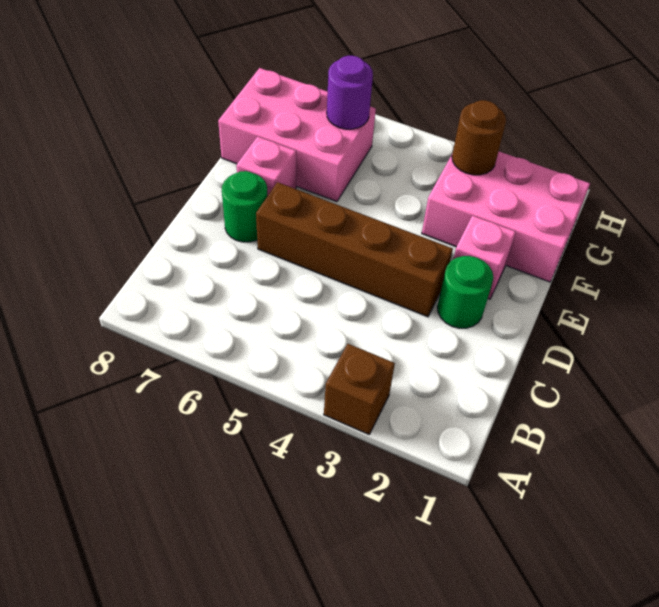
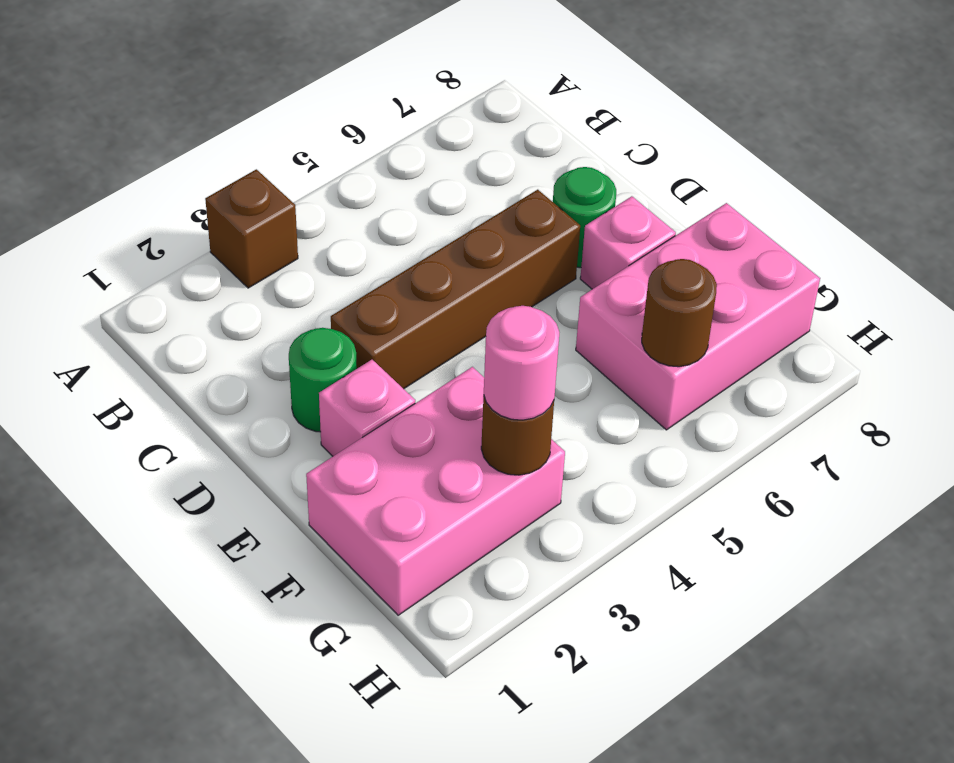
none -> pink round brick G3 level 3
purple round brick G6 level 2 -> brown round brick G6 level 2

